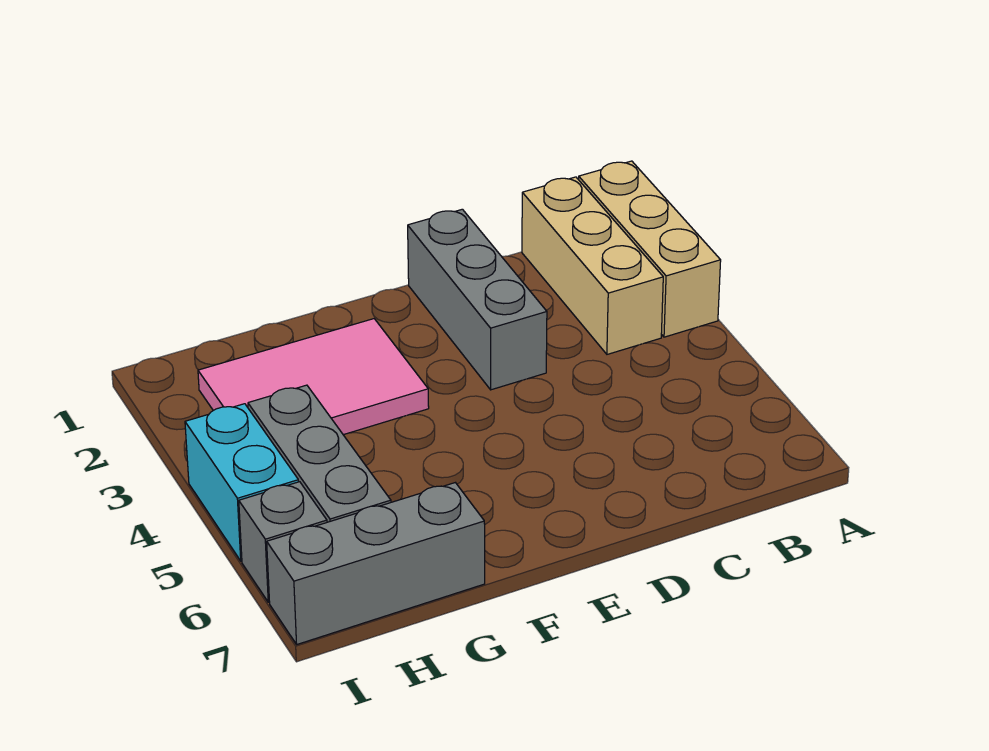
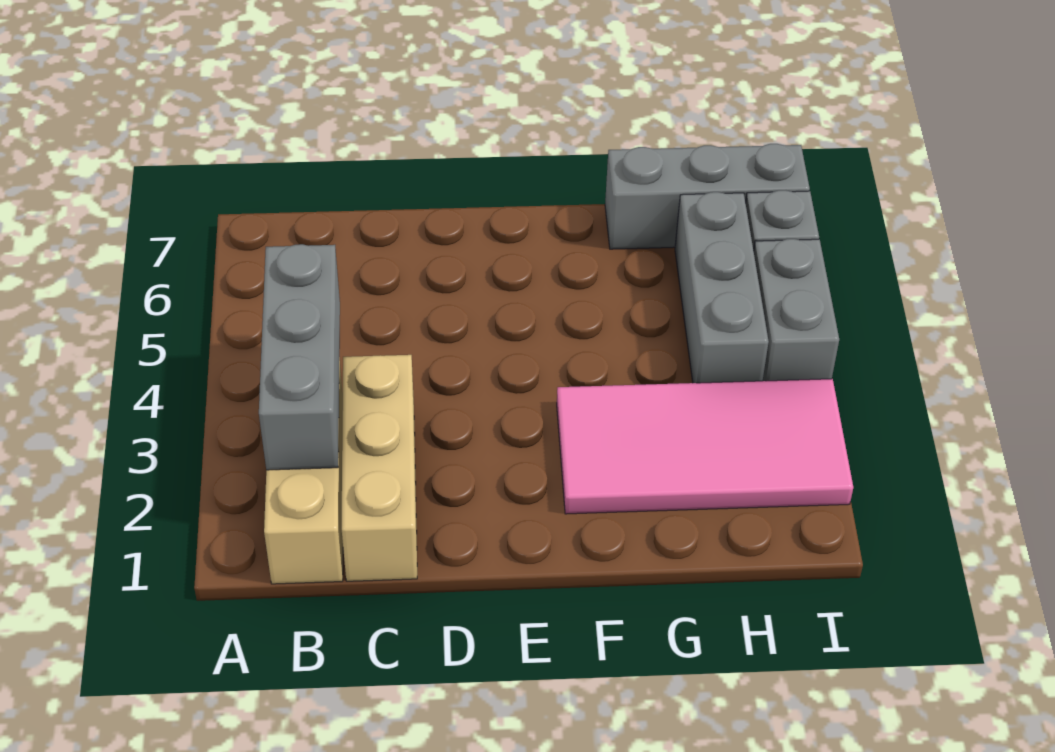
tan brick A1:A3 level 1 -> tan brick C1:C3 level 1
grey brick D1:D3 level 1 -> grey brick B2:B4 level 2
pink tile F2:H3 level 1 -> pink tile F2:I3 level 1
cyan brick I4:I5 level 1 -> grey brick I4:I5 level 1

